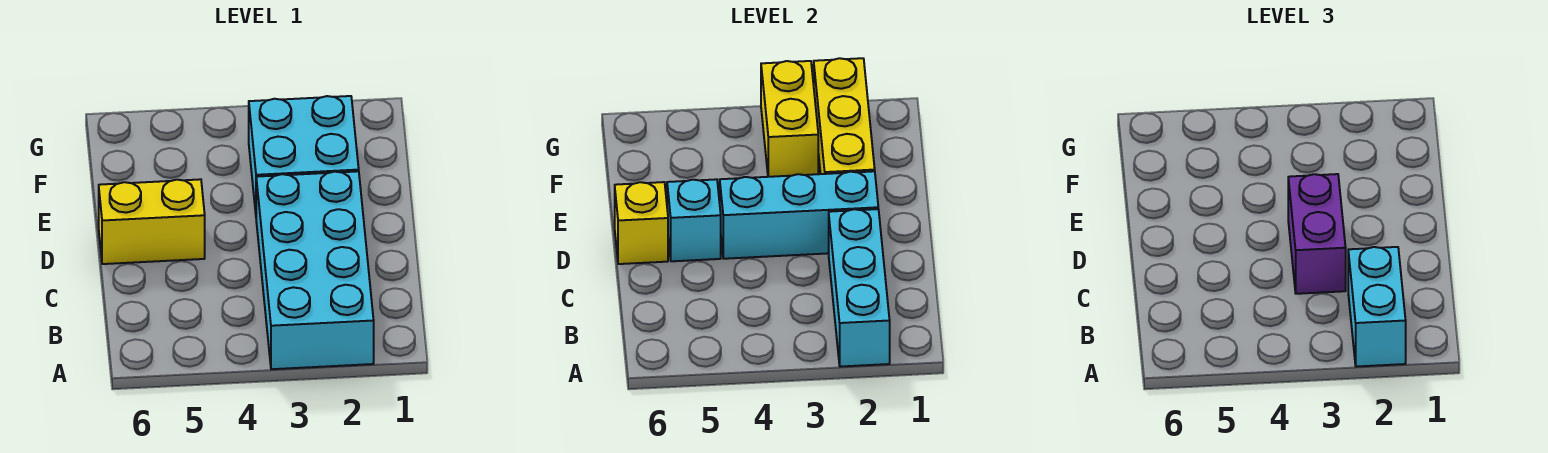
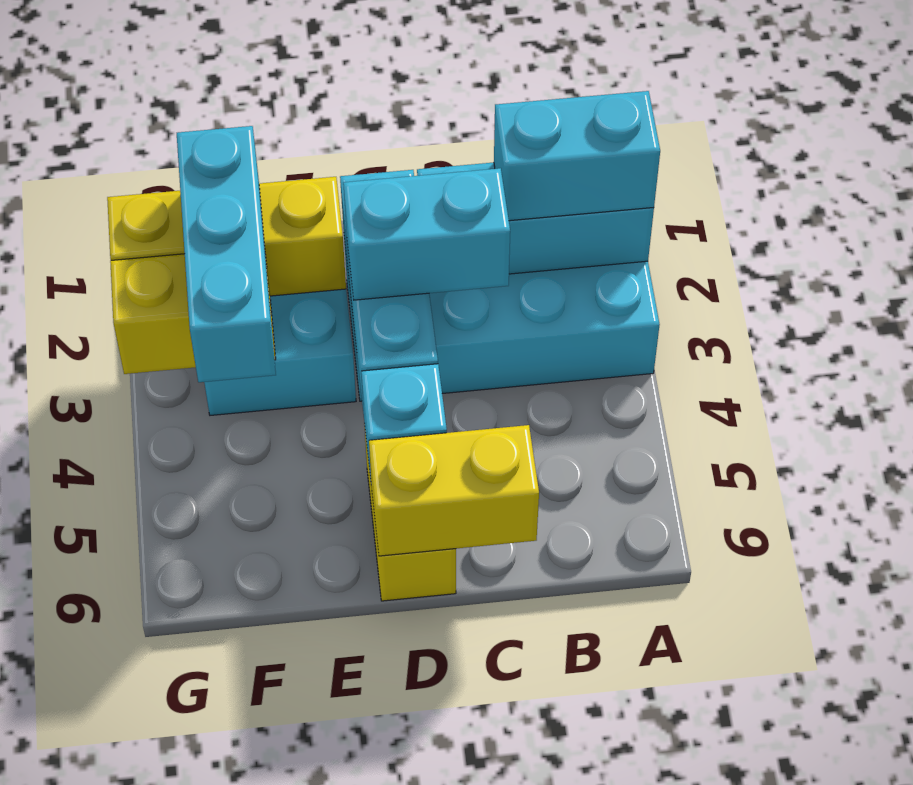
purple brick C3:D3 level 3 -> cyan brick C3:D3 level 3
yellow brick D6 level 2 -> yellow brick C6:D6 level 2
none -> cyan brick F2:F4 level 3

